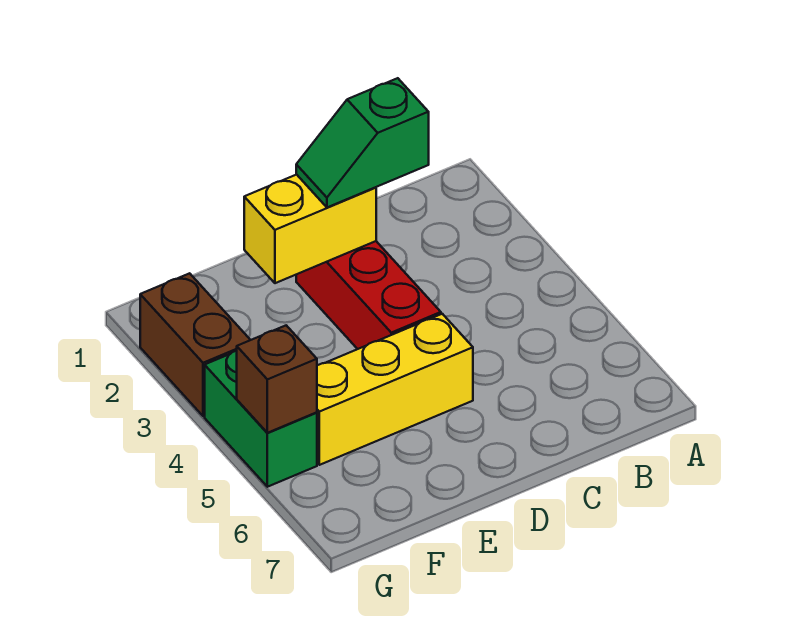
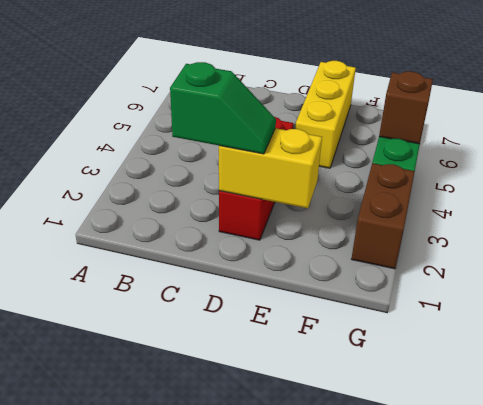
yellow brick D5:F5 level 1 -> yellow brick E5:E7 level 1

